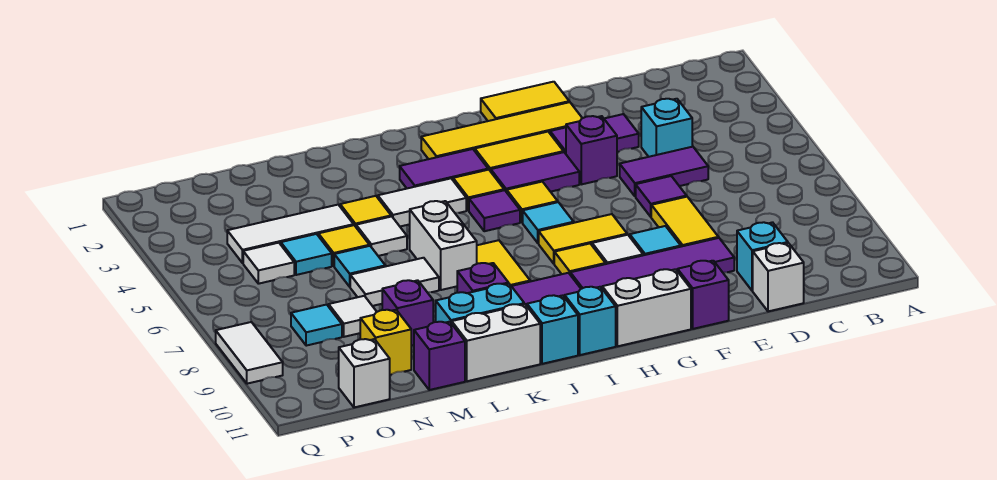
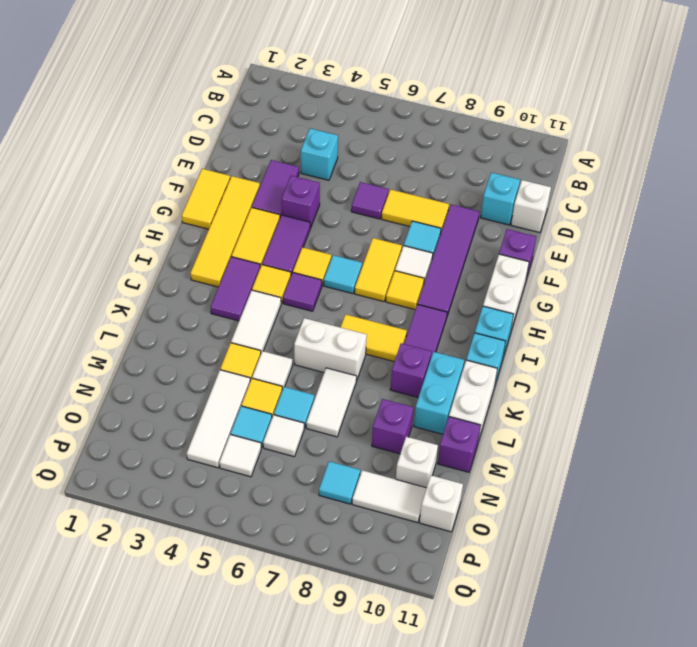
purple tile D5:E5 level 1 -> none
white tile N8 level 1 -> white tile N6 level 1
yellow brick N10 level 1 -> white brick N10 level 1
white tile Q8:Q9 level 1 -> white tile O9:O10 level 1

